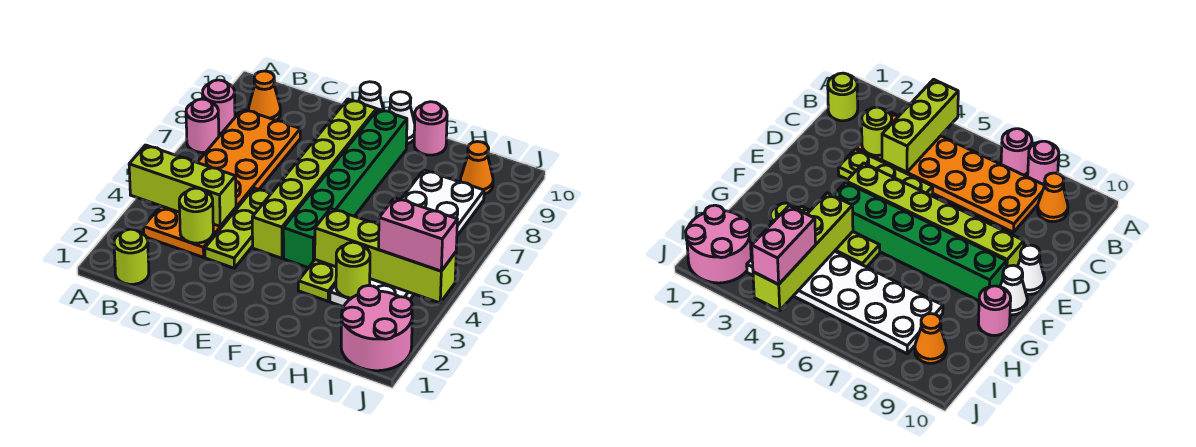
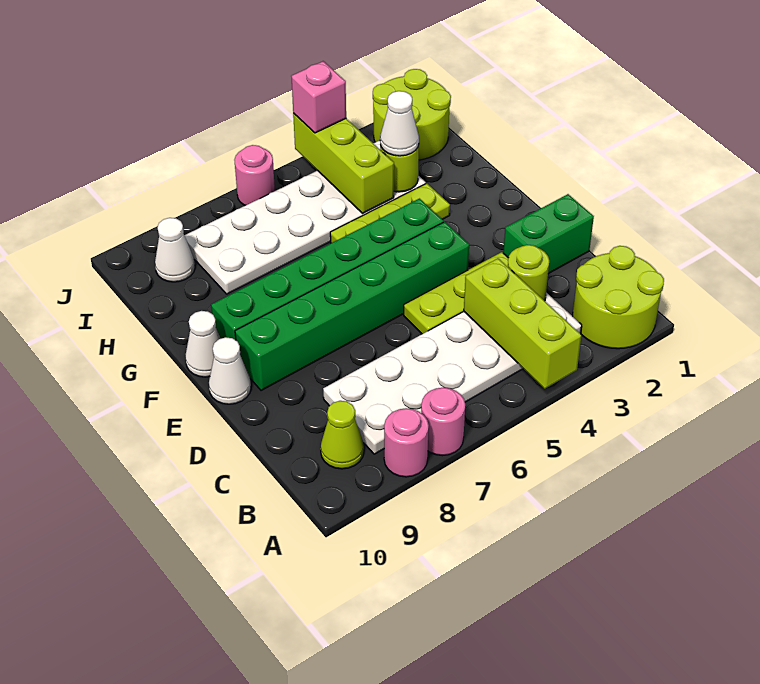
lime round brick B1 level 1 -> lime round brick A1:B2 level 1
orange plate B3:C8 level 1 -> white plate B3:C8 level 1
orange cone B9 level 1 -> lime cone B9 level 1
none -> green brick D1:D2 level 1
lime brick E4:E9 level 1 -> green brick E4:E9 level 1
lime brick G4:J4 level 2 -> lime brick H4:J4 level 2
pink round brick G10 level 1 -> pink round brick J6 level 1
none -> white cone H3 level 3
pink round brick I1:J2 level 1 -> lime round brick I1:J2 level 1
pink brick I4:J4 level 3 -> pink brick J4 level 3
orange cone I9 level 1 -> white cone I9 level 1

